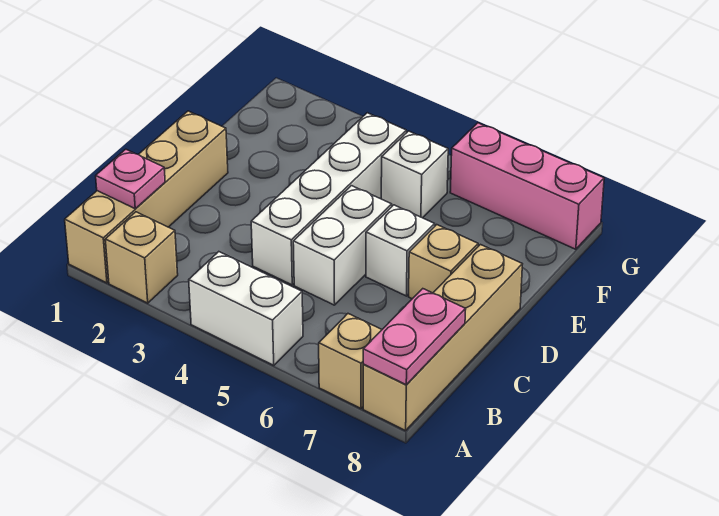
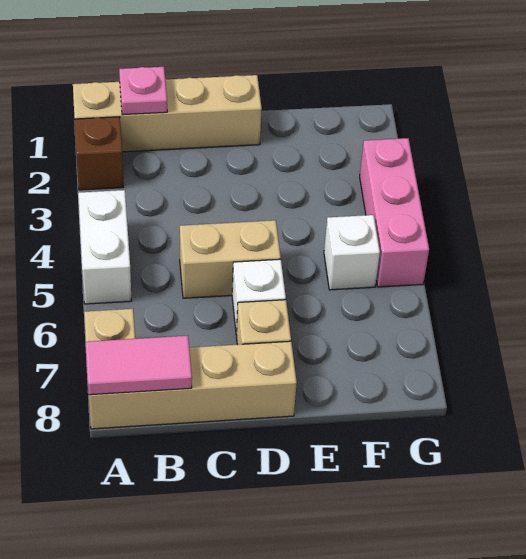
tan brick A2 level 1 -> brown brick A2 level 1
pink plate A8:B8 level 2 -> pink tile A8:B8 level 2
white brick C4:F4 level 1 -> none
white brick C5:D5 level 1 -> tan brick C5:D5 level 1
pink brick G6:G8 level 1 -> pink brick G3:G5 level 1

